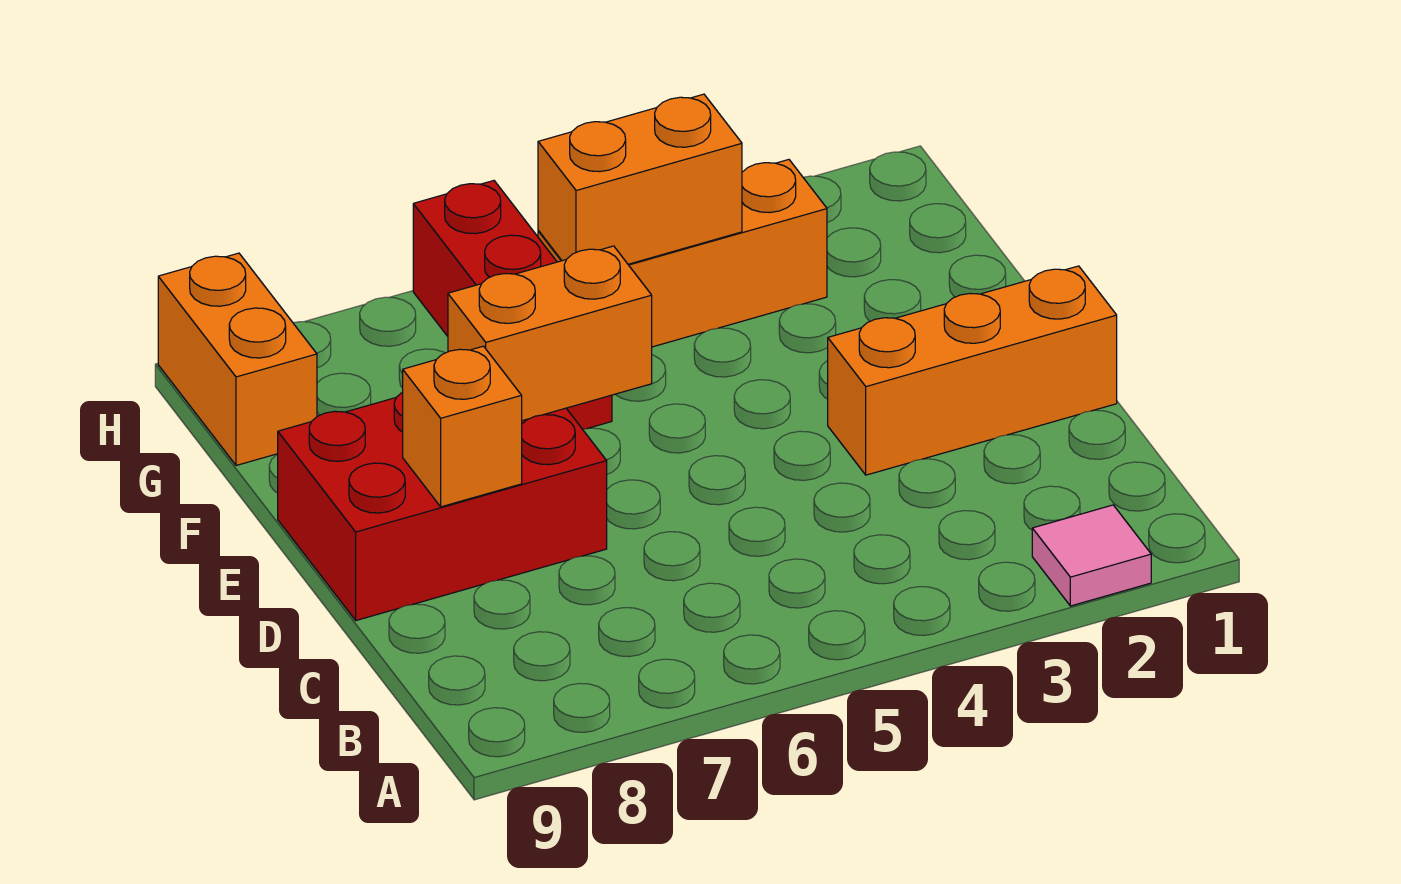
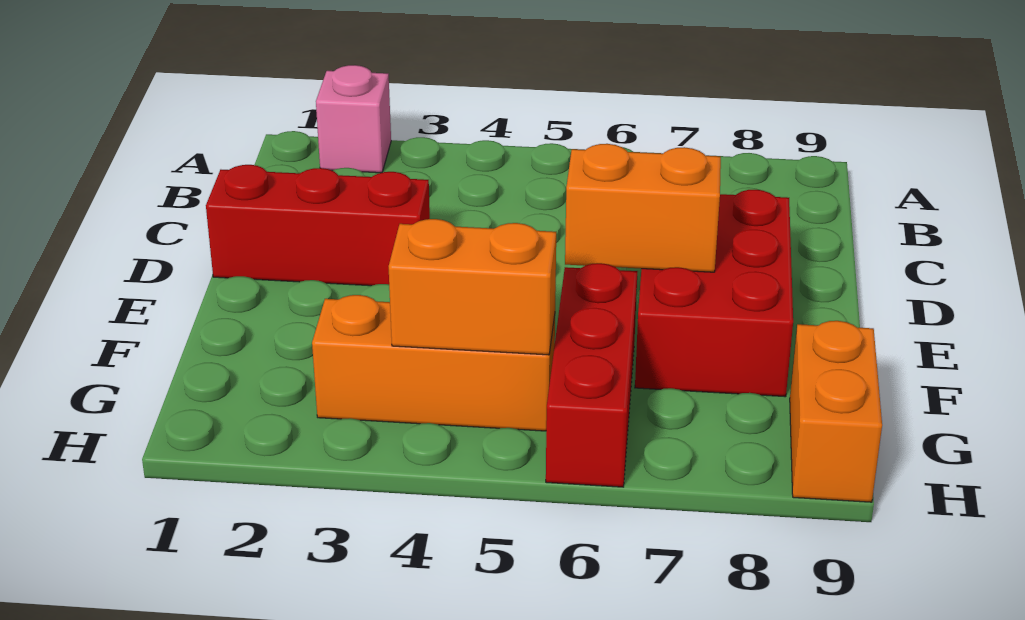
pink tile A2 level 1 -> pink brick A2 level 1
orange brick D1:D3 level 1 -> red brick D1:D3 level 1
red brick D7:E9 level 1 -> red brick D7:F8 level 1
orange brick D8 level 2 -> none

